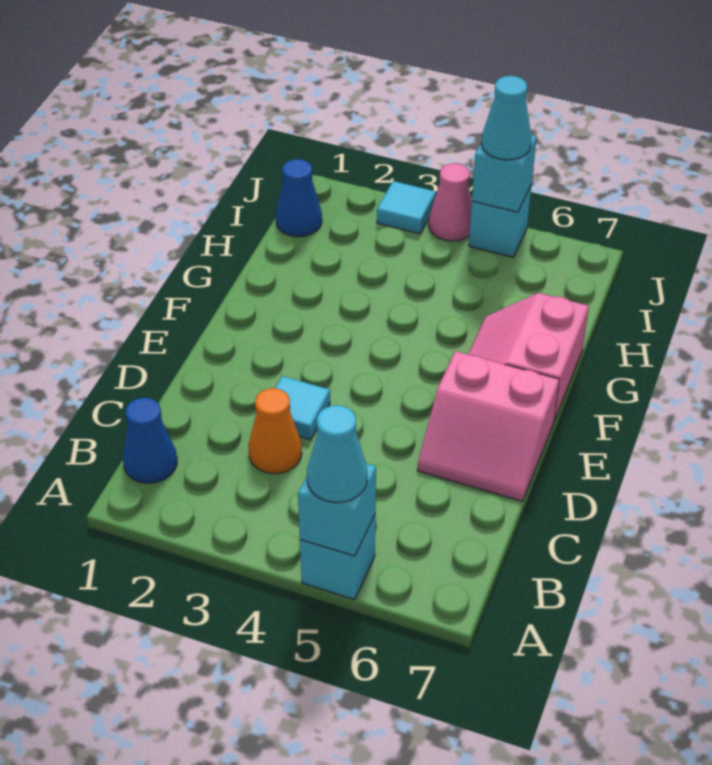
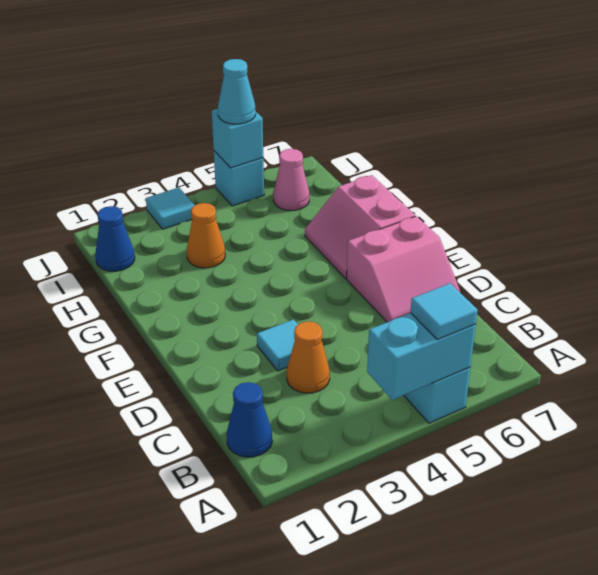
cyan brick A5 level 2 -> cyan brick A4:A5 level 2
cyan cone A5 level 3 -> cyan tile A5 level 3
none -> orange cone H3 level 1
pink cone J4 level 1 -> pink cone I6 level 1

